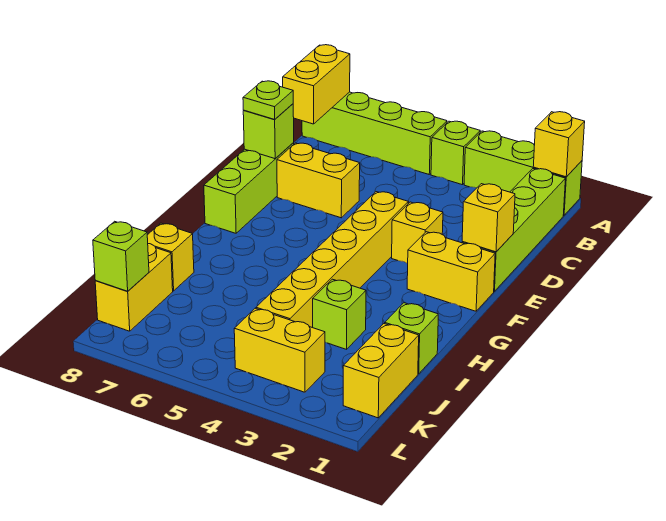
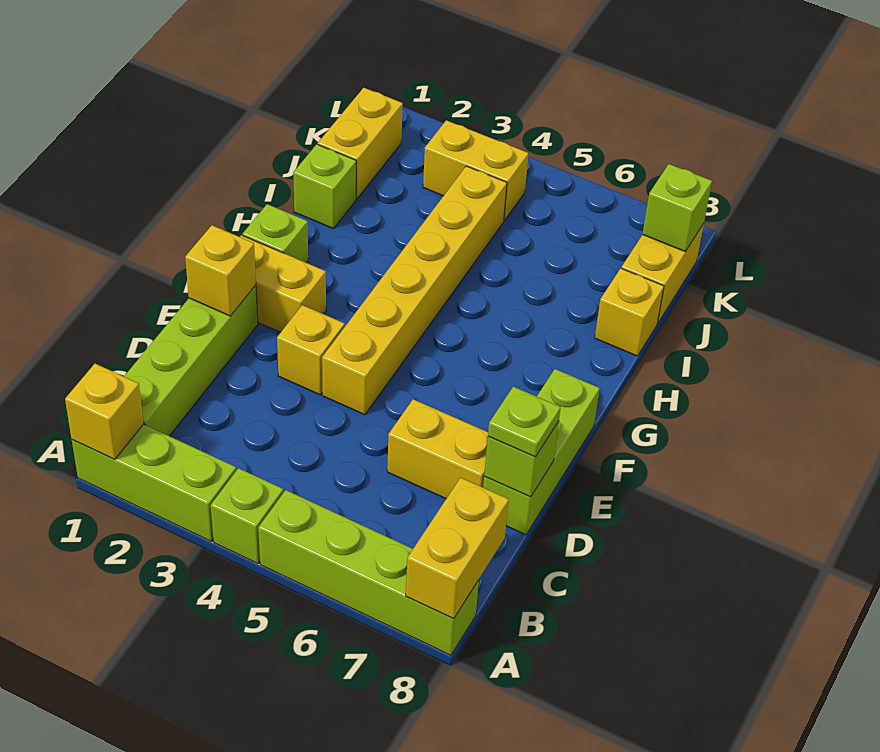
lime brick I3 level 1 -> lime brick G1 level 1

